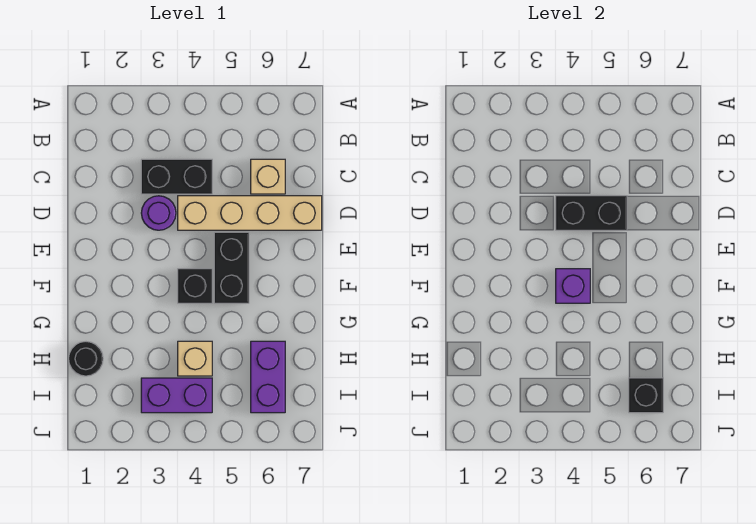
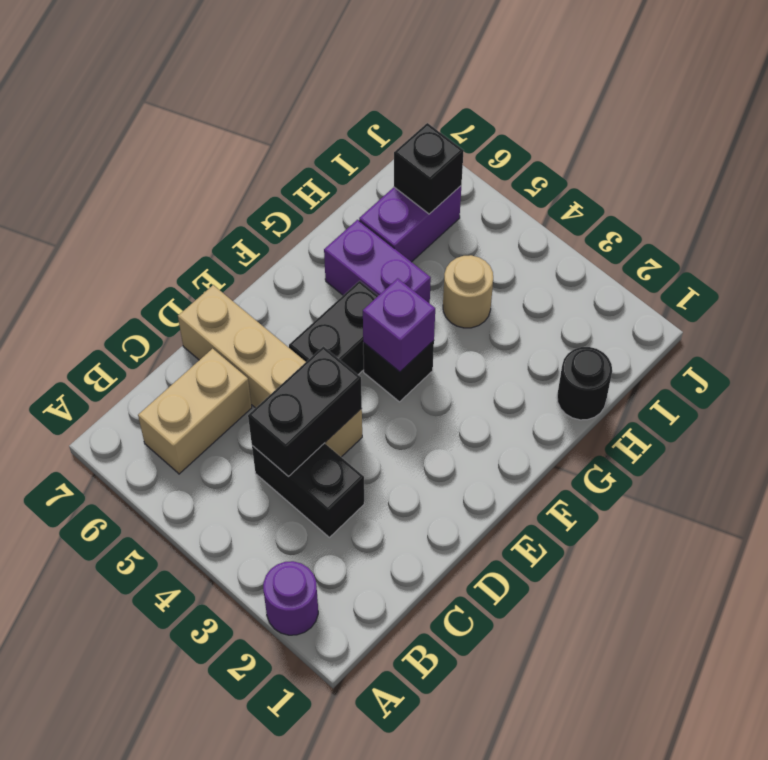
tan brick C6 level 1 -> tan brick B6:C6 level 1
purple round brick D3 level 1 -> purple round brick A2 level 1
black brick D4:D5 level 2 -> black brick C4:D4 level 2
tan brick H4 level 1 -> tan round brick H4 level 1
purple brick I3:I4 level 1 -> purple brick G5:G6 level 1

